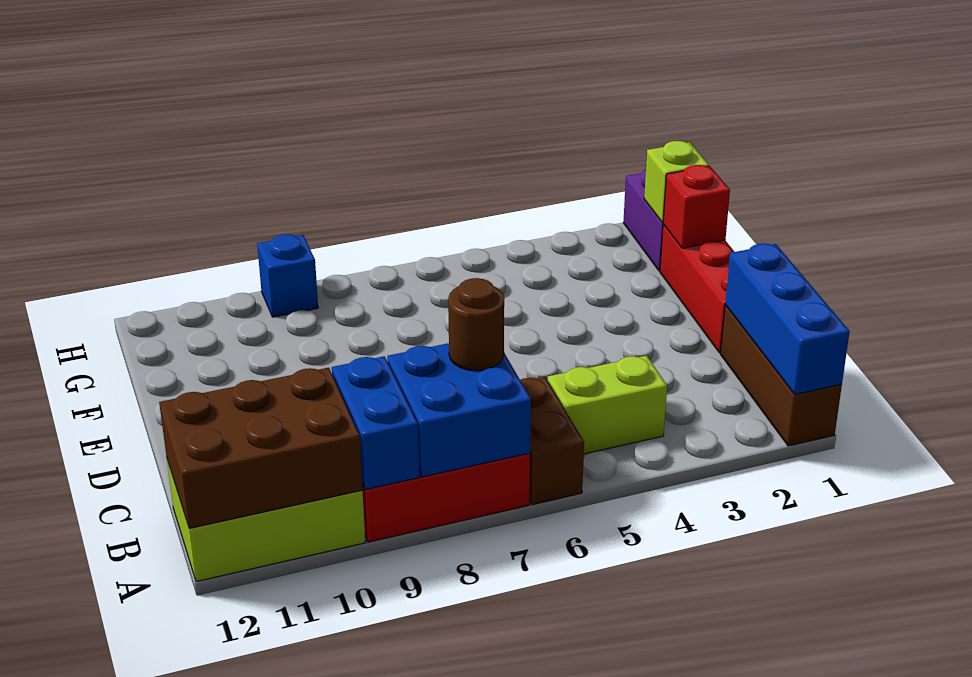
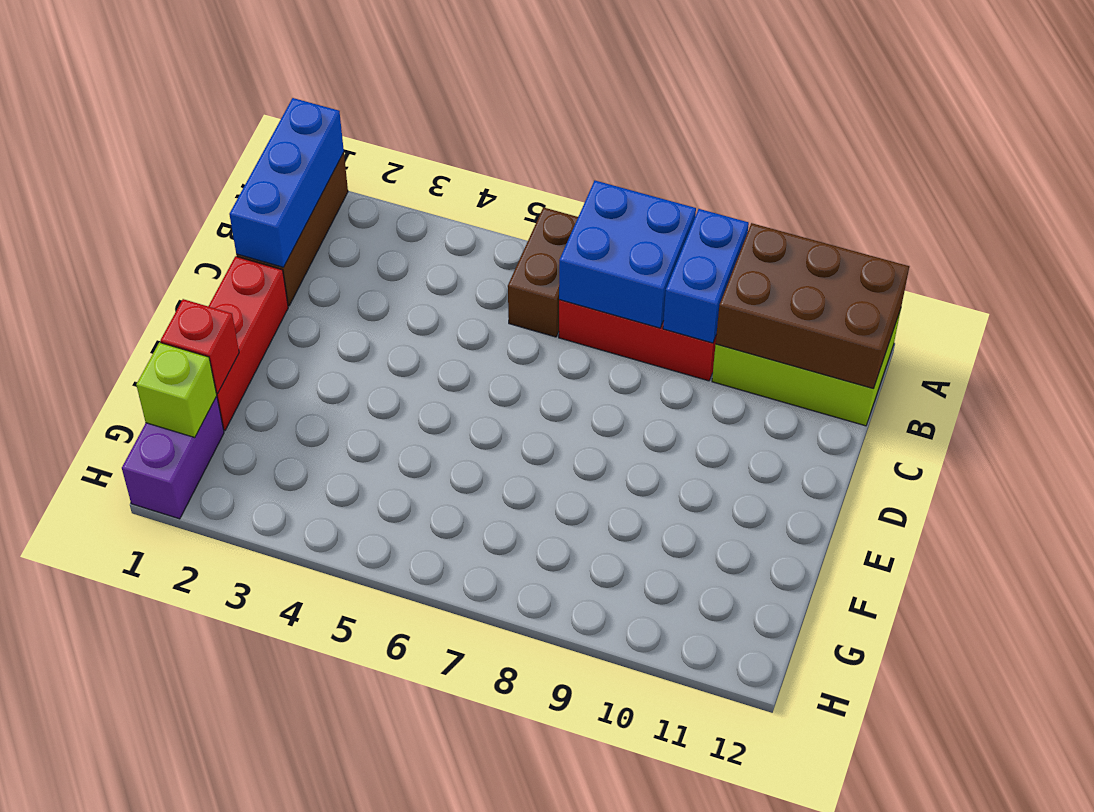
lime brick B4:B5 level 1 -> none
brown round brick B7 level 3 -> none
blue brick H9 level 1 -> none

